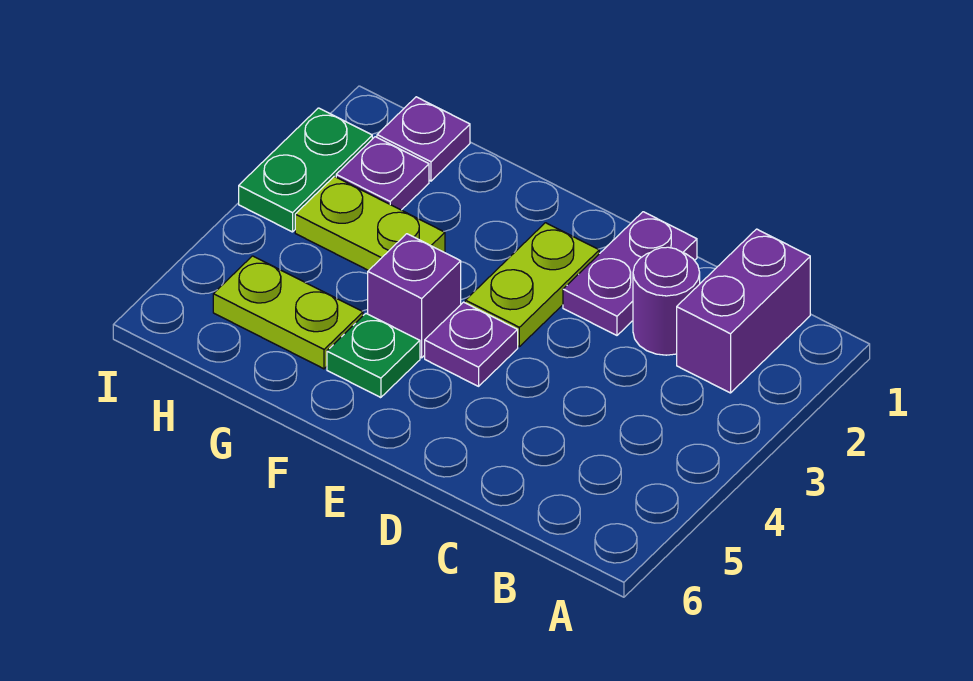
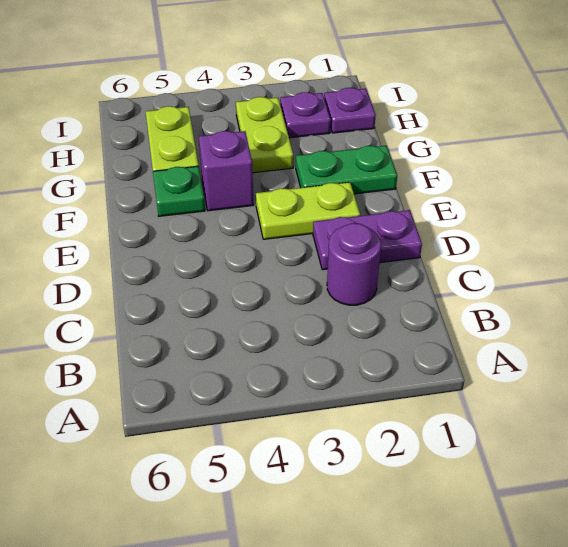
purple brick B1:B2 level 1 -> none
purple plate E4 level 1 -> none
green plate I2:I3 level 1 -> green plate F1:F2 level 1

